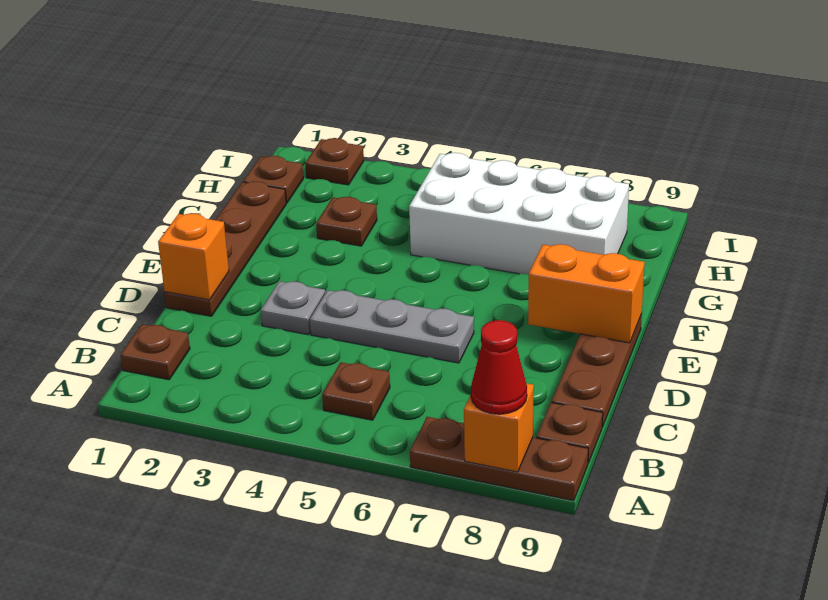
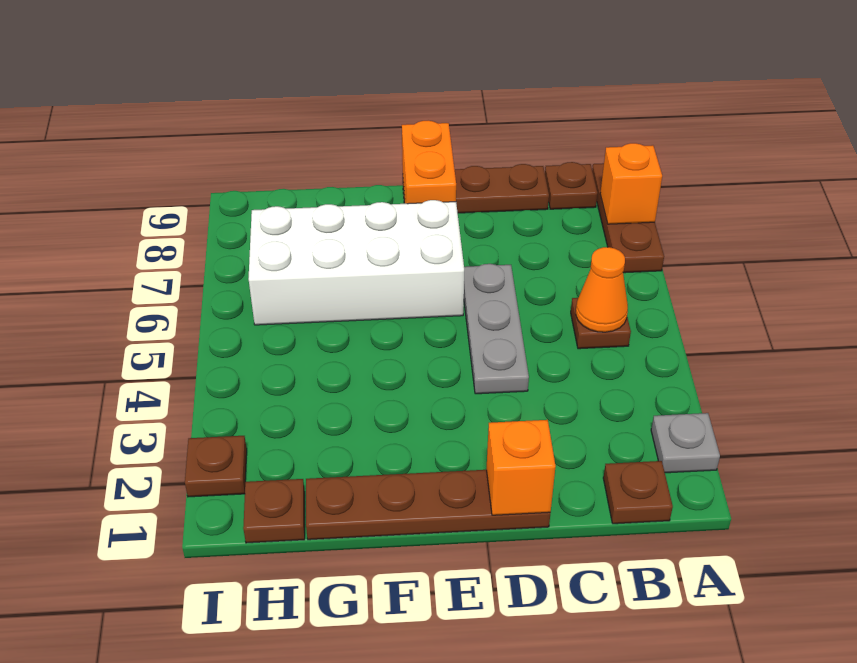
red cone A8 level 3 -> none
none -> orange cone B5 level 2
grey plate D3 level 1 -> grey plate A2 level 1
brown plate G3 level 1 -> none
white brick G5:H8 level 1 -> white brick E6:H7 level 1

